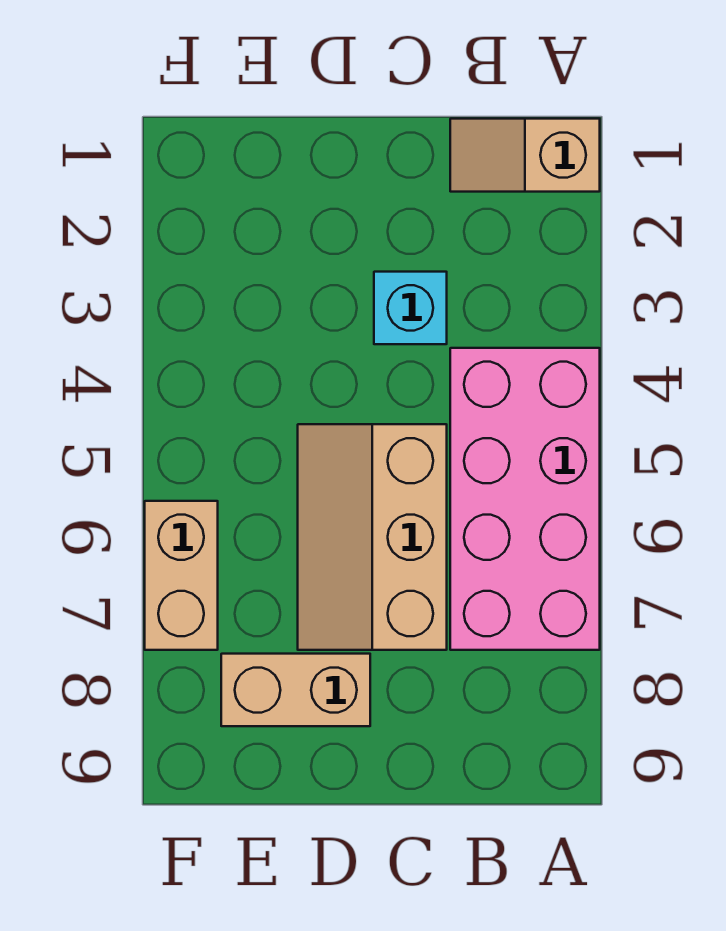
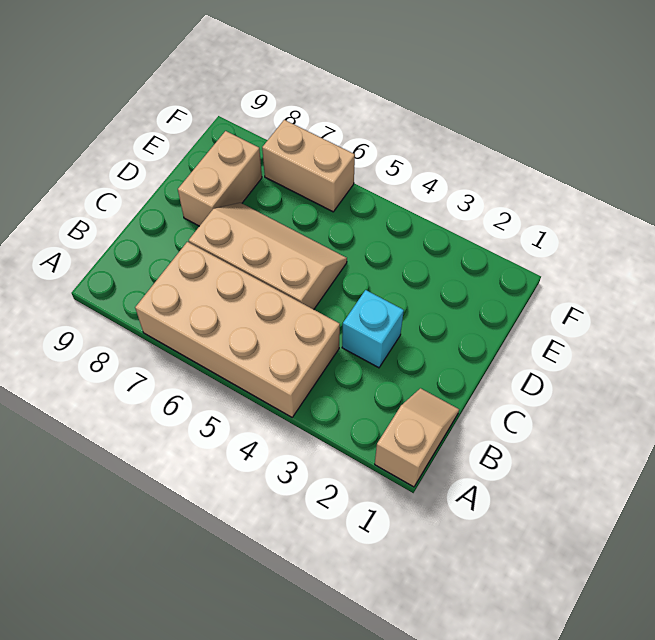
pink brick A4:B7 level 1 -> tan brick A4:B7 level 1

